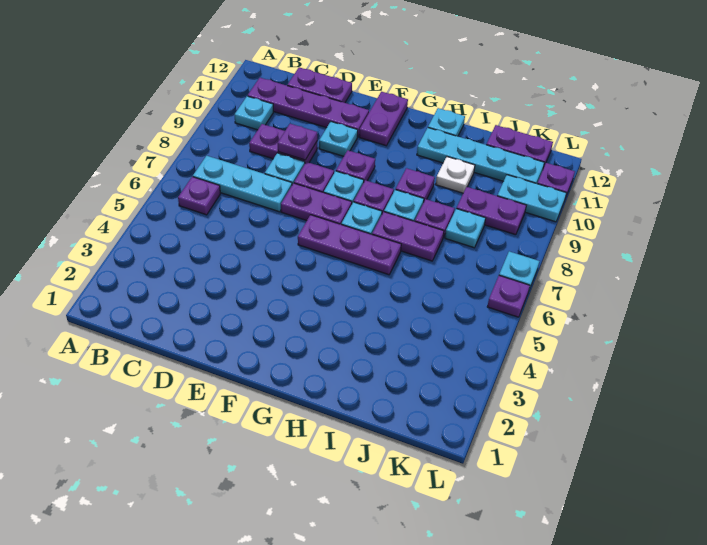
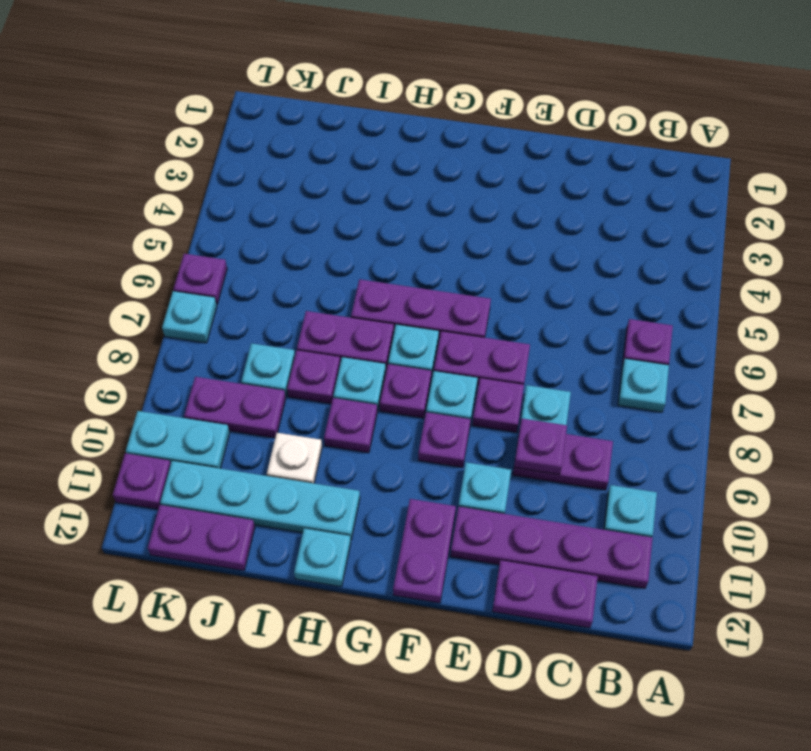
cyan plate B7:D7 level 1 -> cyan plate B7 level 1

